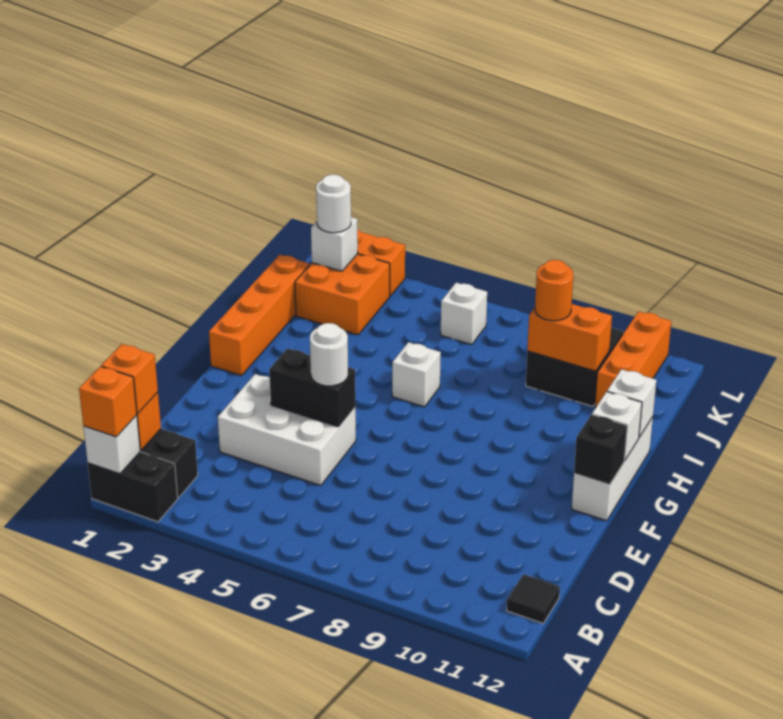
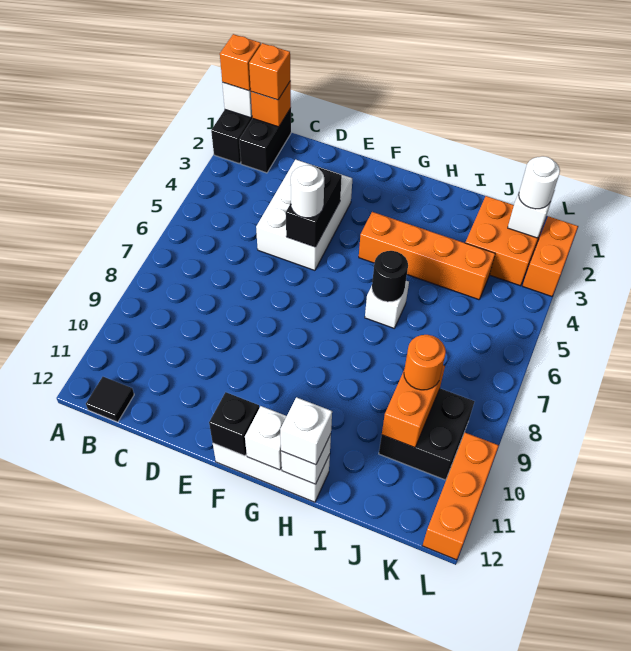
orange brick G1:J1 level 1 -> orange brick G4:J4 level 1
none -> black round brick H6 level 2
orange brick J11:L11 level 1 -> orange brick L10:L12 level 1
white brick K6 level 1 -> white brick H12 level 3

